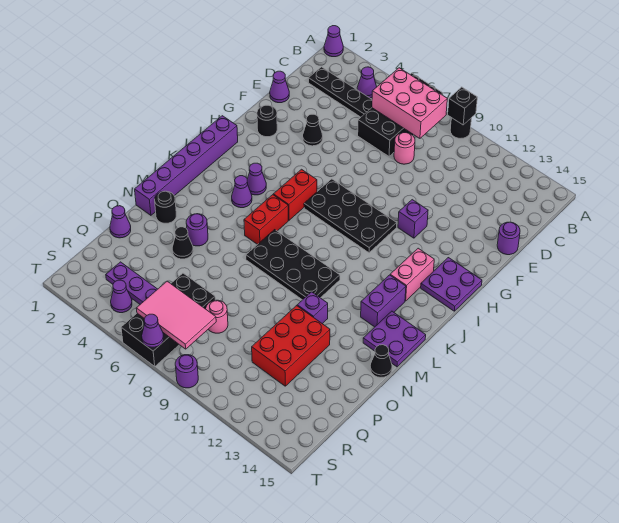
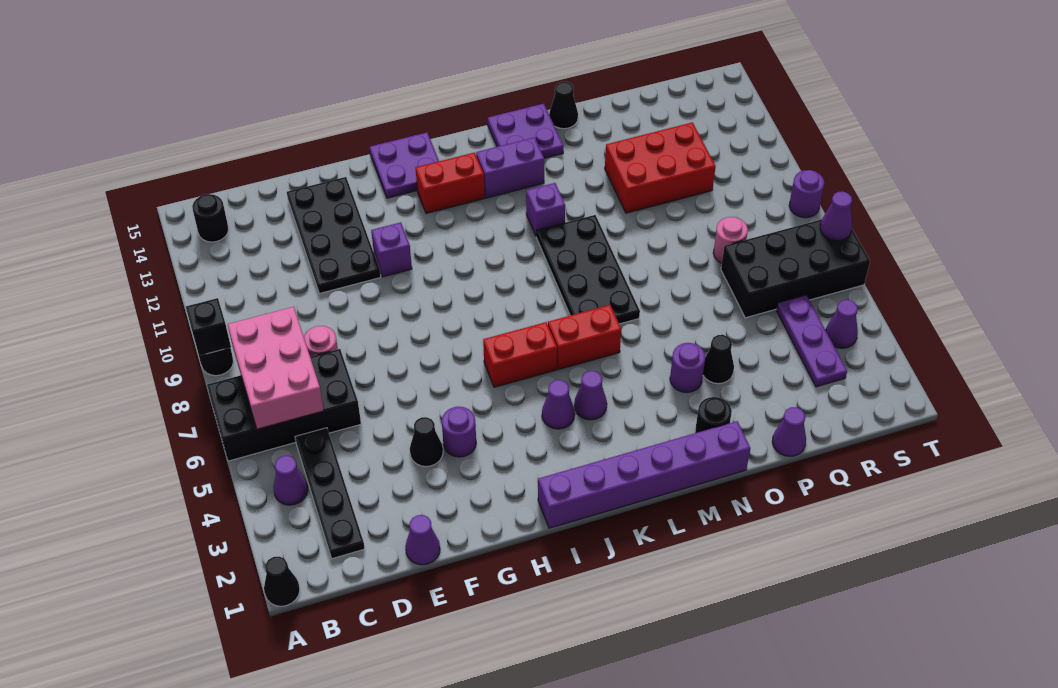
purple cone A1 level 1 -> black cone A1 level 1
purple round brick E15 level 1 -> purple round brick G4 level 1
black round brick G2 level 1 -> black round brick B14 level 1
black plate H7:I10 level 1 -> black plate E11:F14 level 1
pink brick I13:J13 level 1 -> red brick I13:J13 level 1
purple brick N11 level 1 -> purple brick L11 level 1
pink tile R6:S8 level 2 -> none

